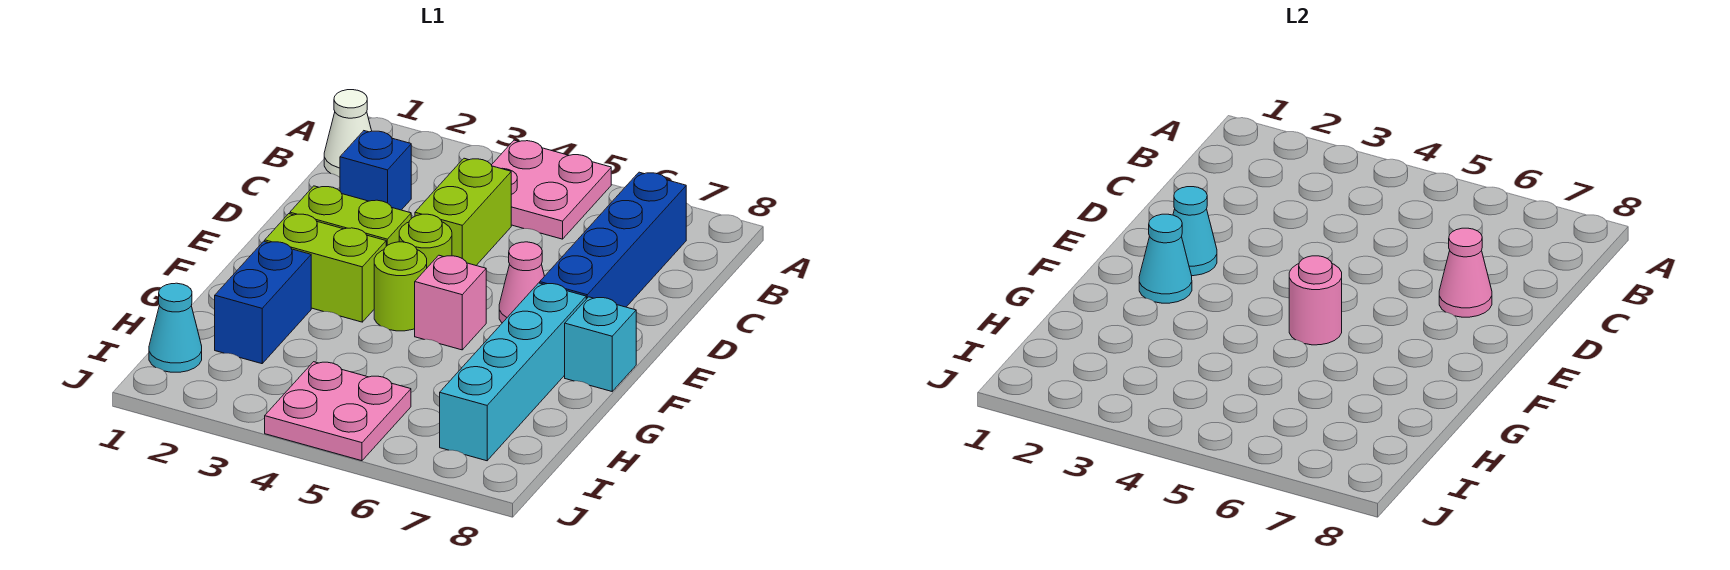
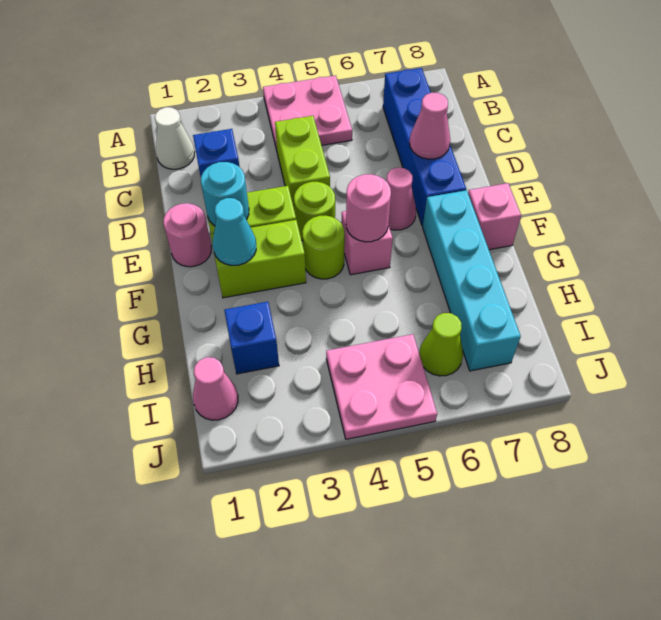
none -> pink round brick E1 level 1
cyan cone E2 level 2 -> cyan round brick E2 level 2
cyan brick F8 level 1 -> pink brick F8 level 1
blue brick G2:H2 level 1 -> blue brick H2 level 1
cyan cone I1 level 1 -> pink cone I1 level 1
none -> lime cone I6 level 1

